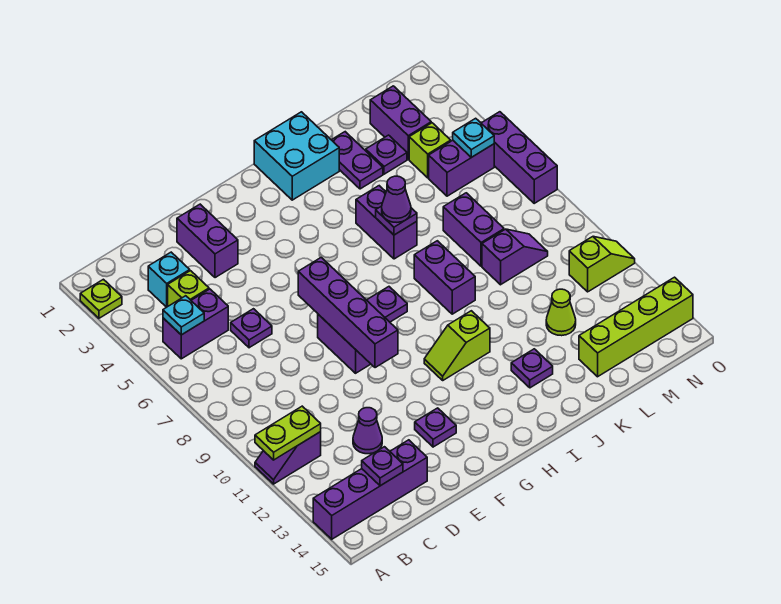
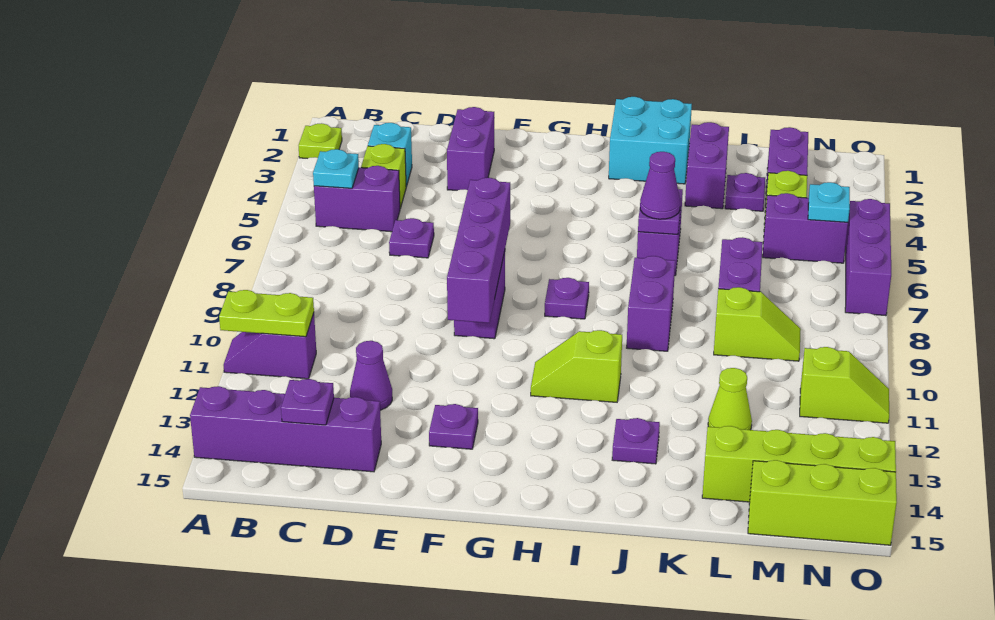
purple plate K2:K3 level 1 -> purple brick K2:K3 level 1
purple slope L9:M9 level 1 top L -> lime slope L9:M9 level 1 top L
none -> lime brick M15:O15 level 1

